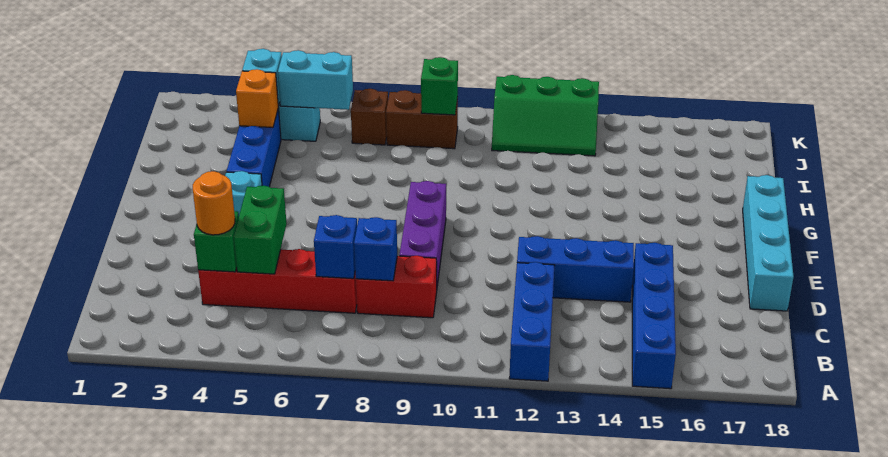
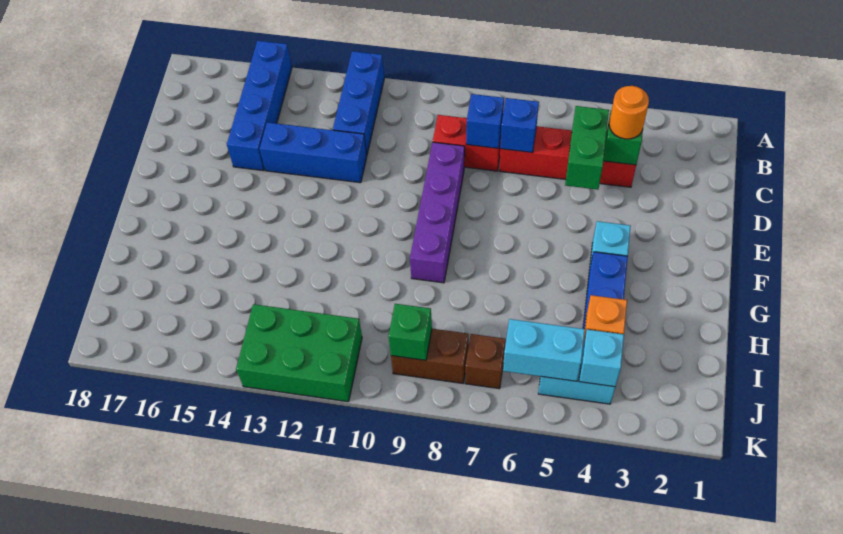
purple brick D9:F9 level 1 -> purple brick D9:G9 level 1
cyan brick D18:G18 level 1 -> none
green slope J11:K13 level 1 top K -> green brick J11:K13 level 1

